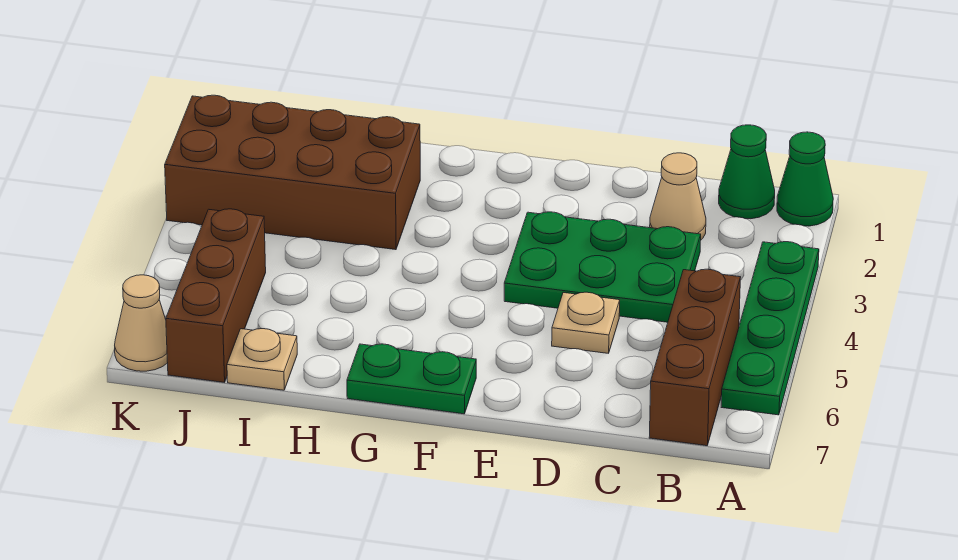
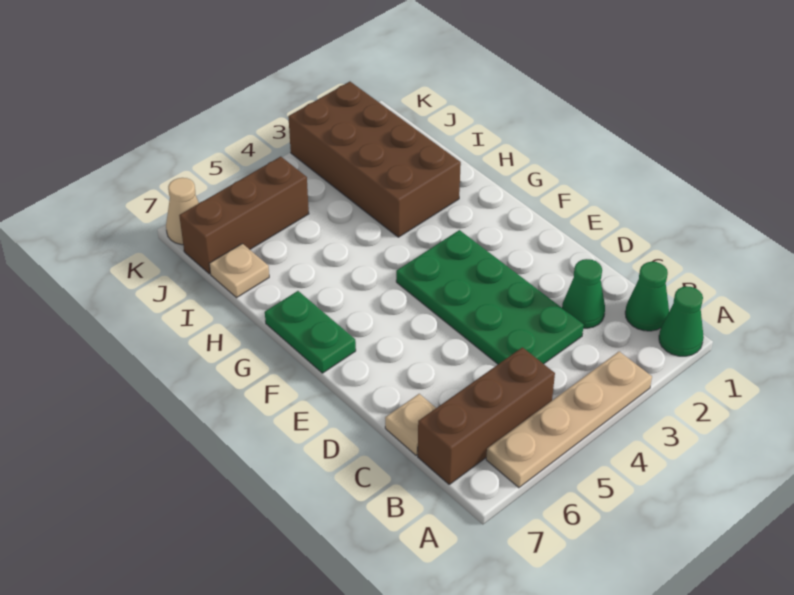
green plate A3:A6 level 1 -> tan plate A3:A6 level 1
tan cone C2 level 1 -> green cone C2 level 1
green plate C3:E4 level 1 -> green plate C3:F4 level 1
tan plate D5 level 1 -> tan plate C7 level 1

